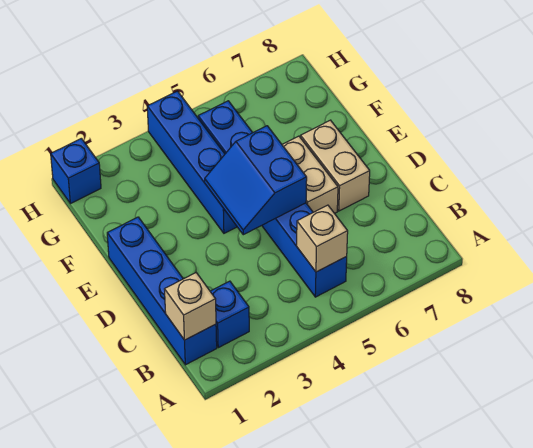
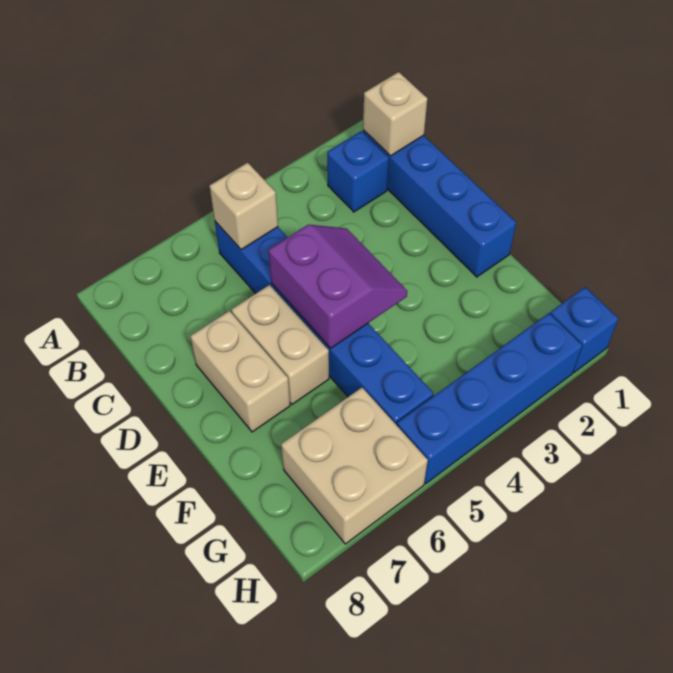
blue slope D4:E5 level 2 top 5 -> purple slope D4:E5 level 2 top 5
blue brick E4:H4 level 1 -> blue brick H2:H5 level 1
none -> tan brick G6:H7 level 1

